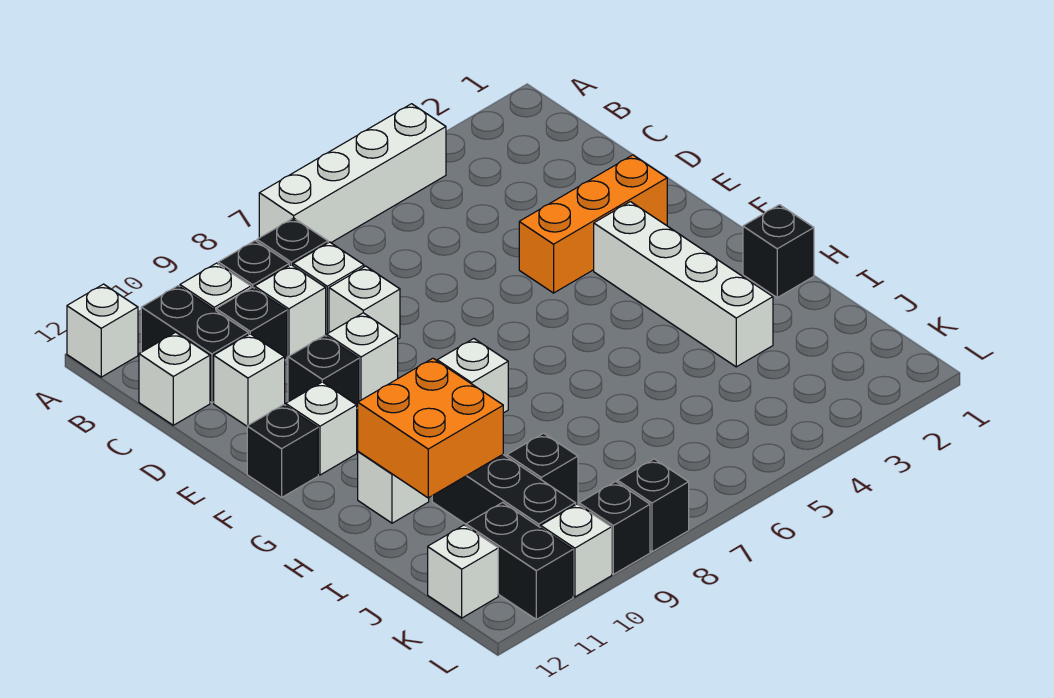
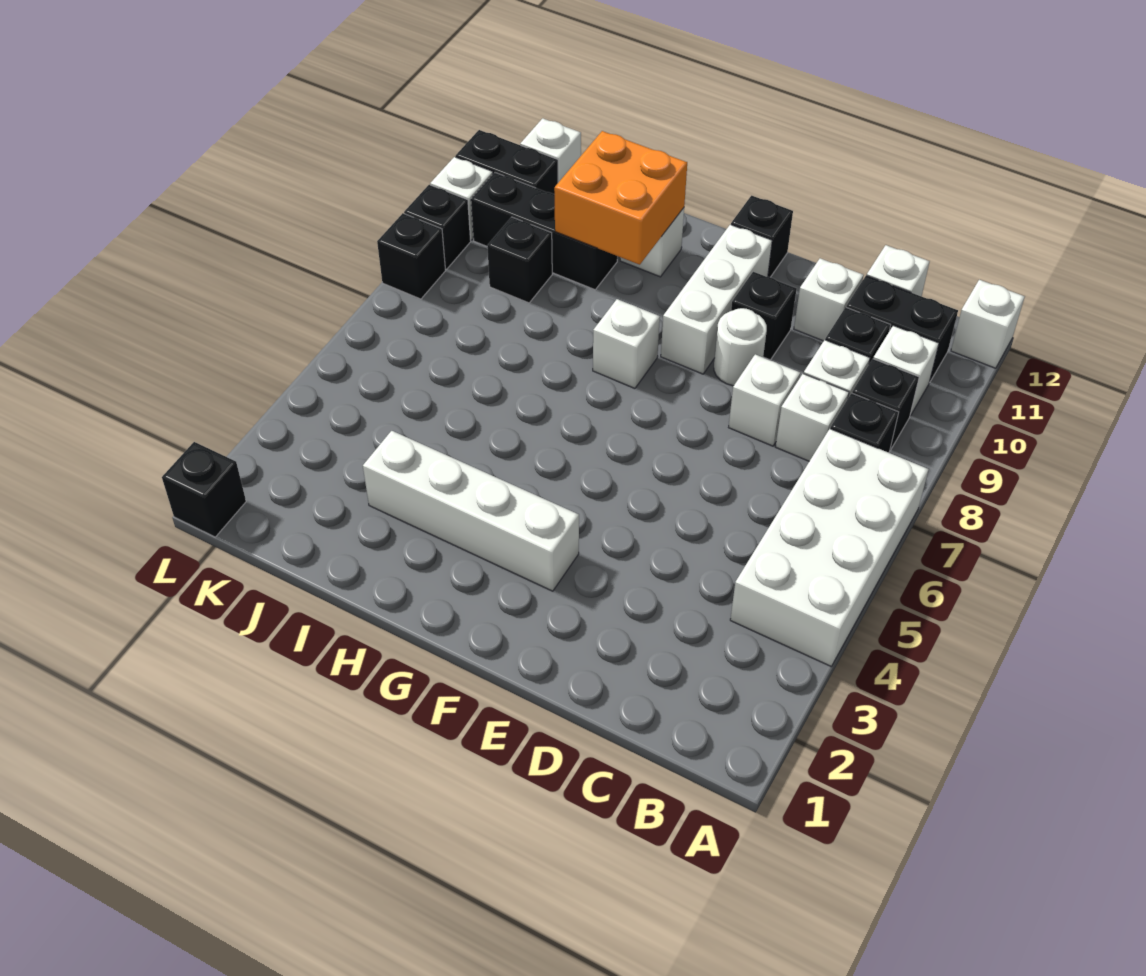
white brick A4:A7 level 1 -> white brick A4:B7 level 1
orange brick E2:E4 level 1 -> none
white brick E9 level 1 -> white round brick E9 level 1
white brick F11 level 1 -> white brick F9:F11 level 1
black brick H1 level 1 -> black brick L1 level 1

